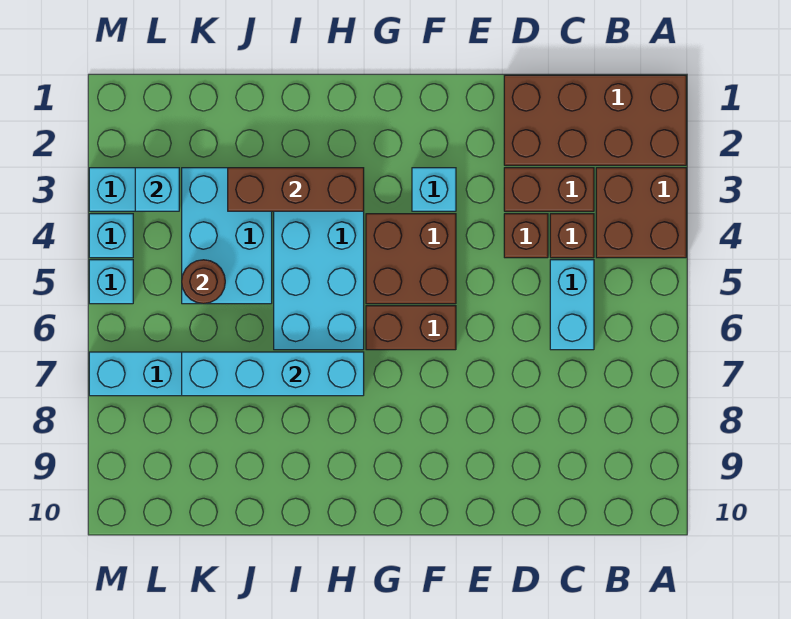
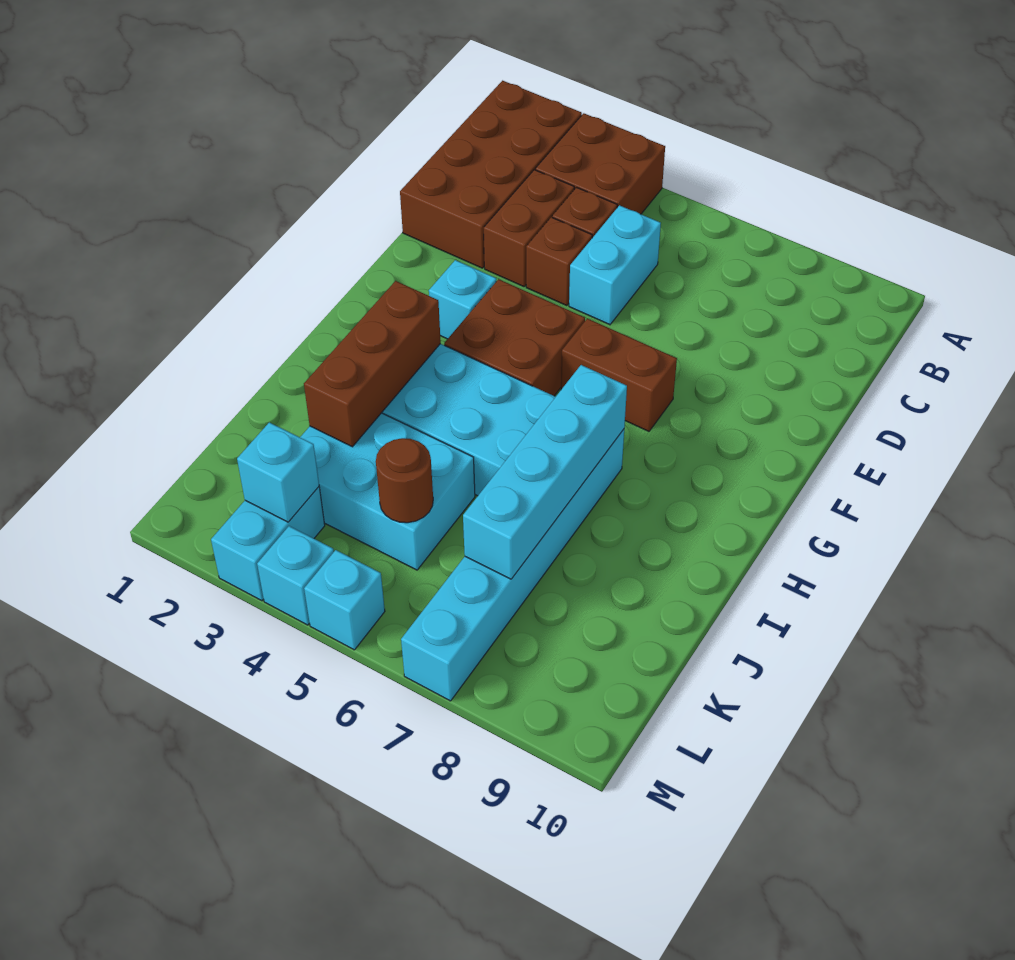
cyan brick C5:C6 level 1 -> cyan brick C5:D5 level 1
brown brick F6:G6 level 1 -> brown brick F6:F7 level 1

